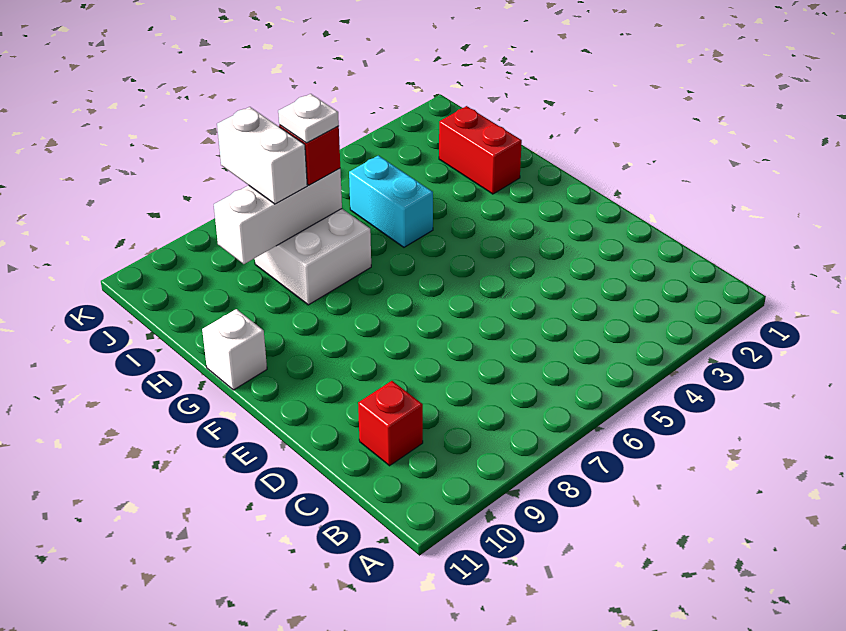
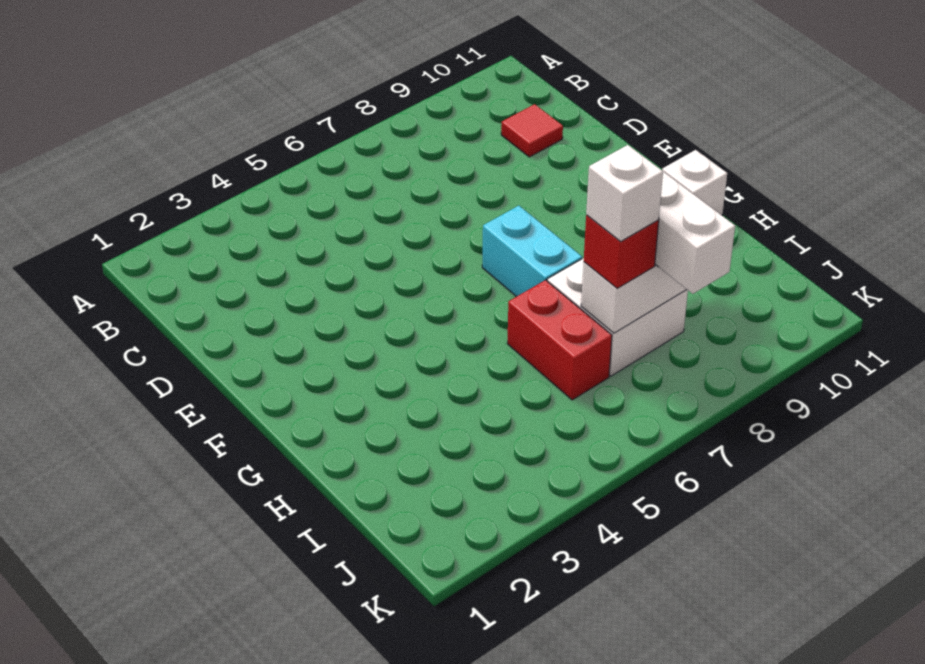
red brick C10 level 1 -> red tile C10 level 1
red brick H2:I2 level 1 -> red brick H6:I6 level 1
cyan brick H5:I5 level 1 -> cyan brick F7:G7 level 1
white plate I7 level 4 -> white brick I7 level 4

